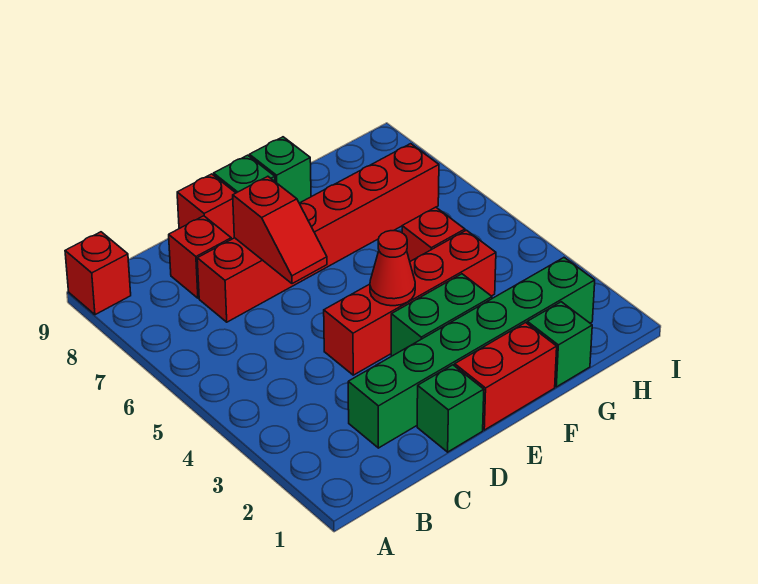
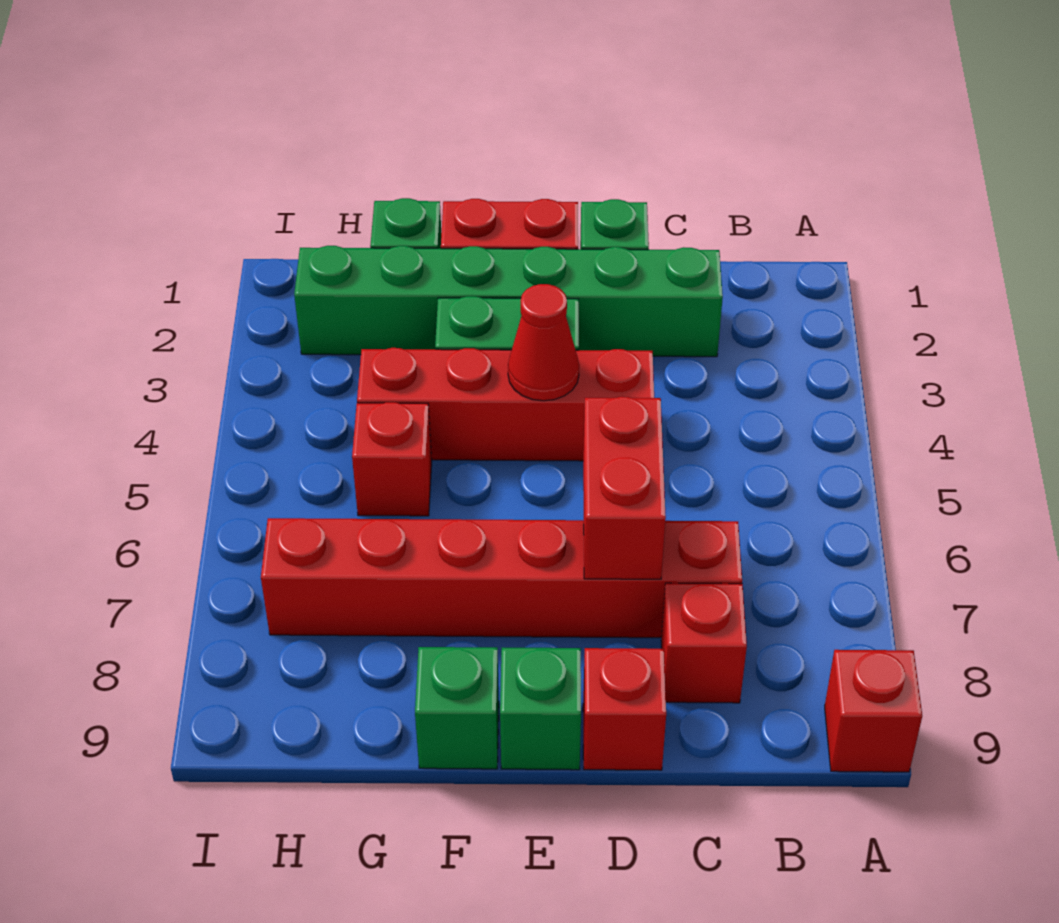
red slope D6:D7 level 2 top 7 -> red brick D6:D7 level 2

